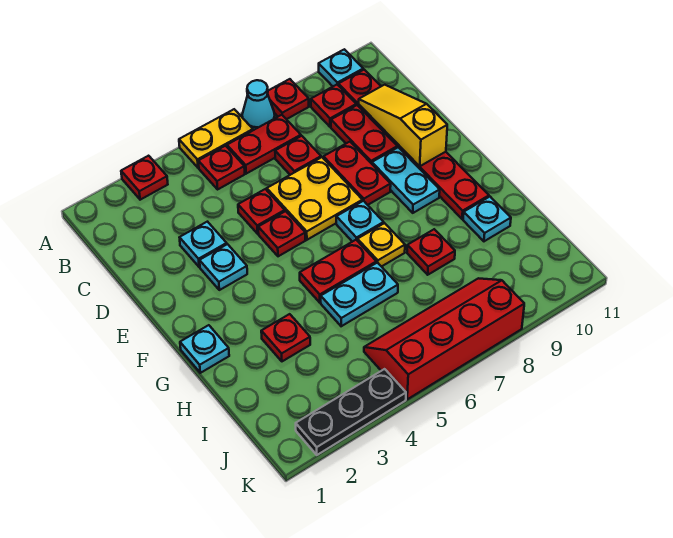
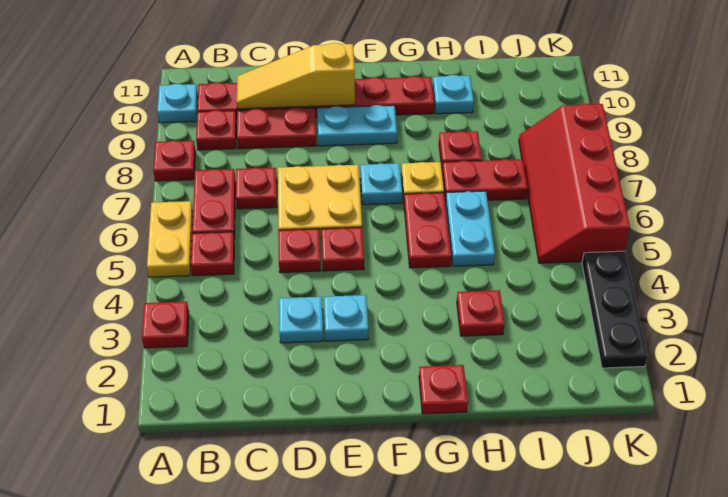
cyan cone A7 level 1 -> none
red plate D8:E8 level 1 -> red plate H7:I7 level 1
cyan plate G1 level 1 -> red plate G1 level 1

